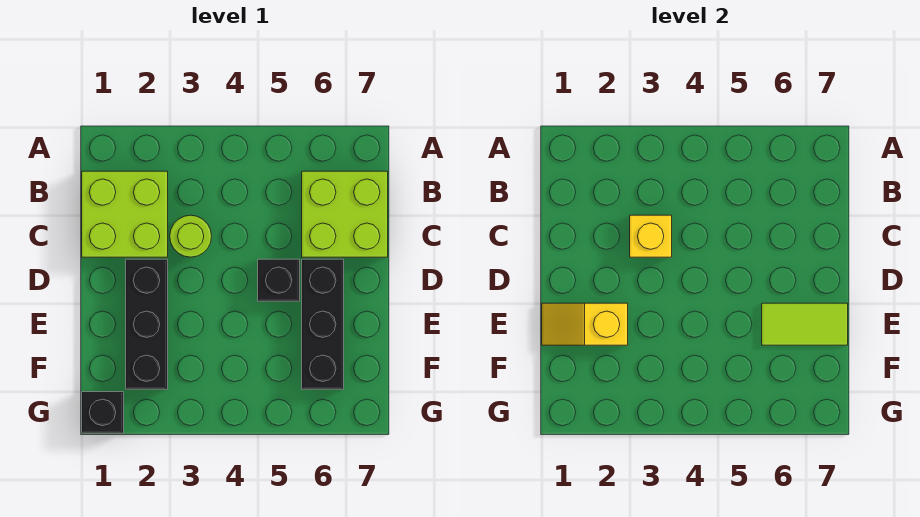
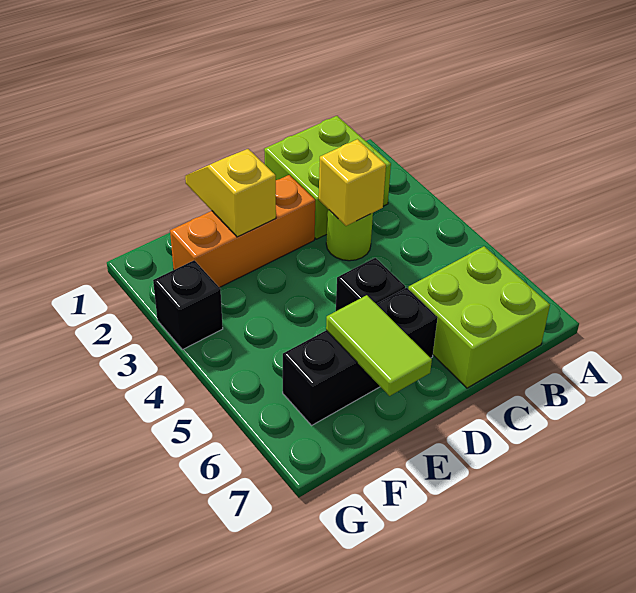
black brick D2:F2 level 1 -> orange brick D2:F2 level 1
black brick G1 level 1 -> black brick G3 level 1

